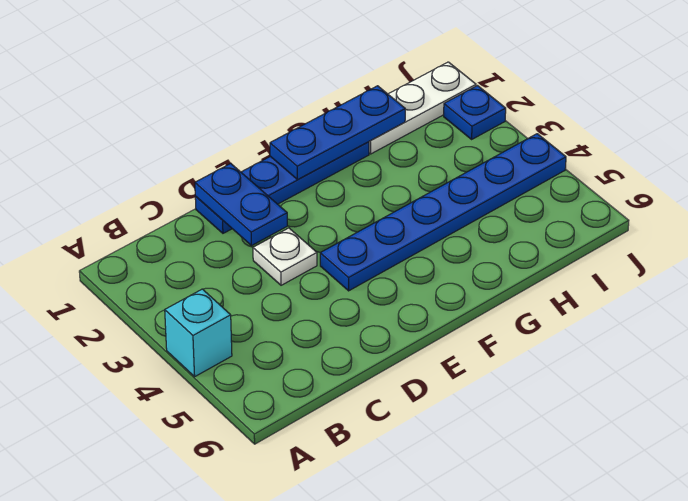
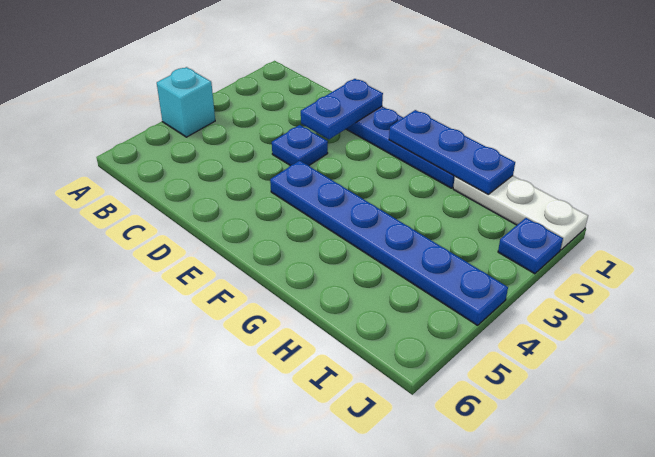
white plate D3 level 1 -> blue plate D3 level 1

